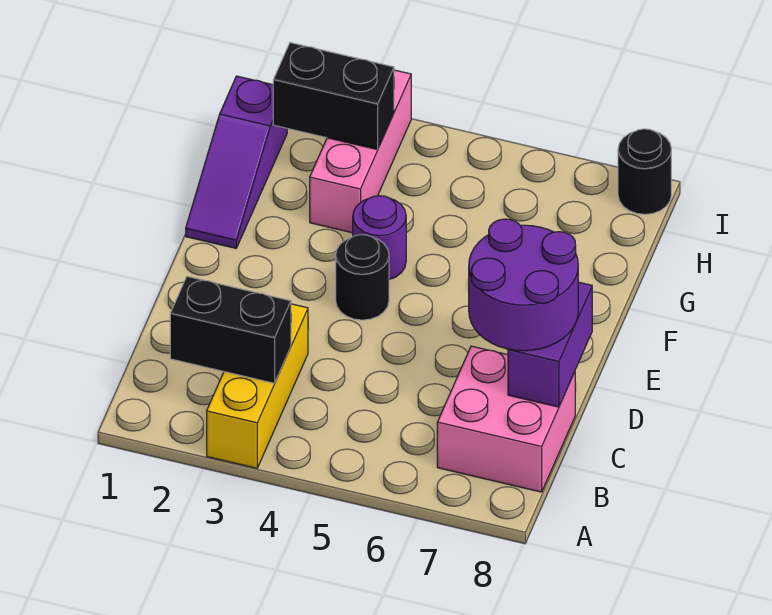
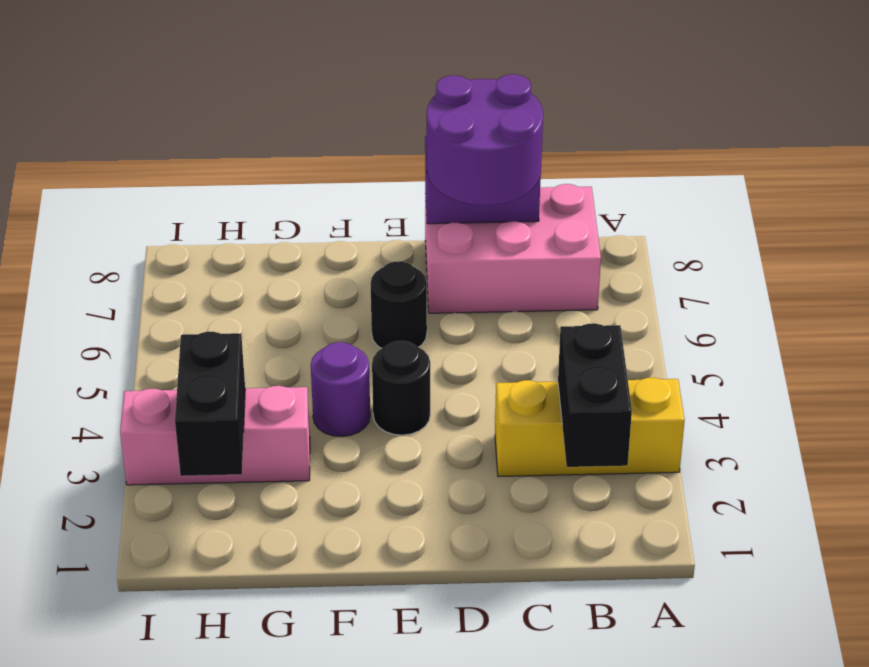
pink brick B7:C8 level 1 -> pink brick B7:D8 level 1
purple slope F1:H1 level 1 top H -> none
black round brick I8 level 1 -> black round brick E6 level 1

